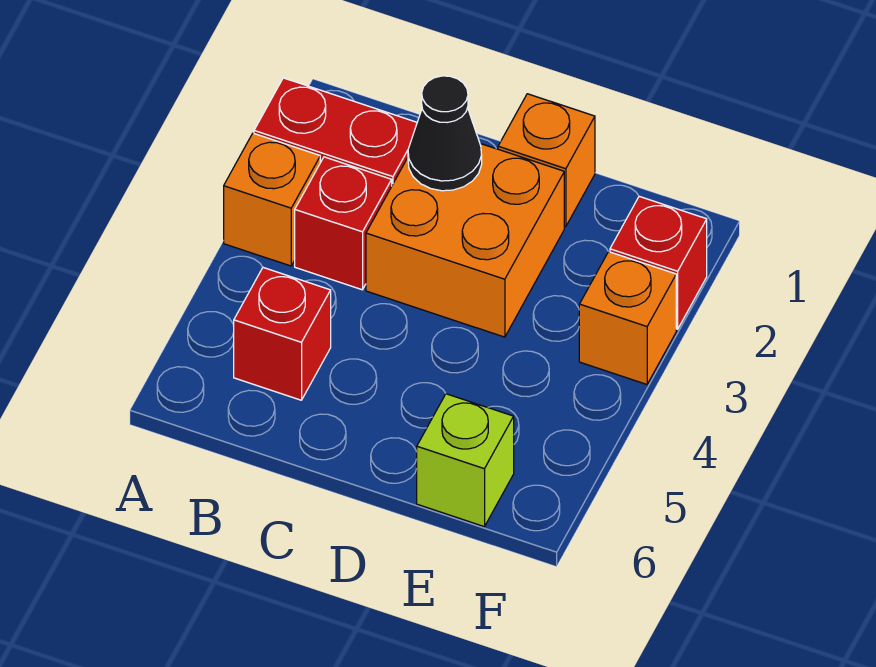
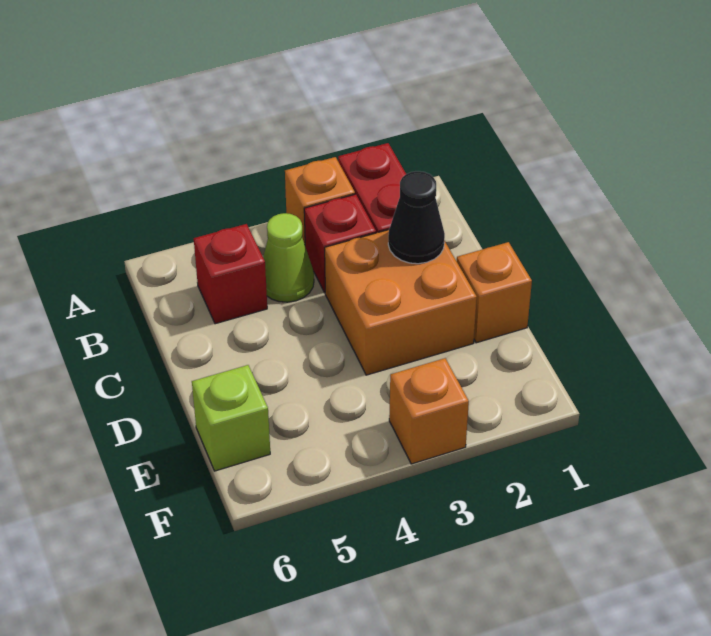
none -> lime cone B4 level 1
red brick F2 level 1 -> none

